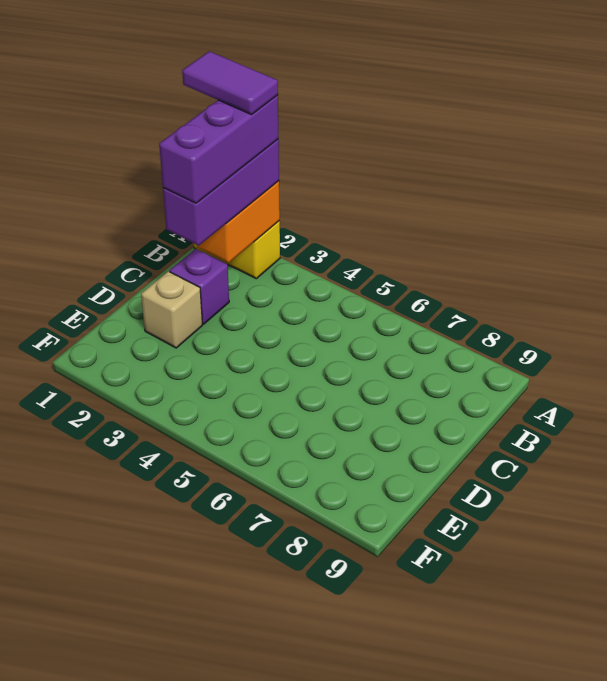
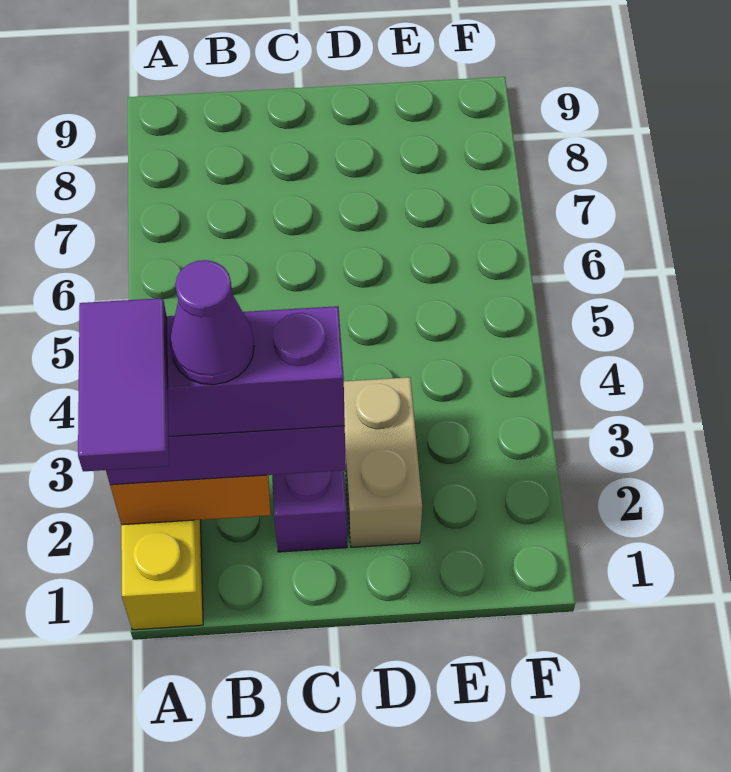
none -> purple cone B2 level 5
tan brick D2 level 1 -> tan brick D2:D3 level 1

